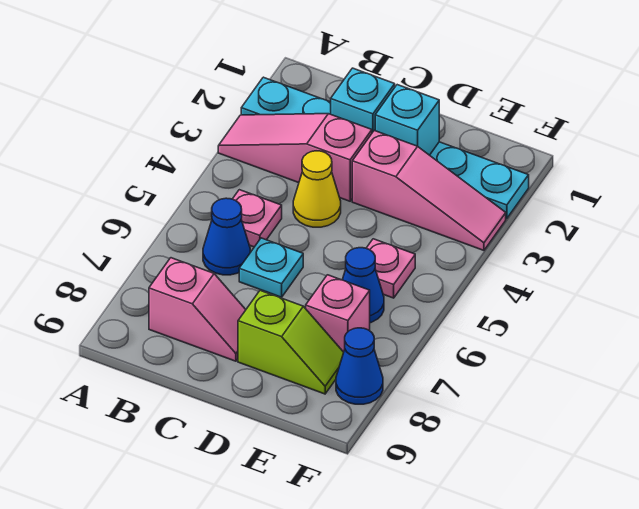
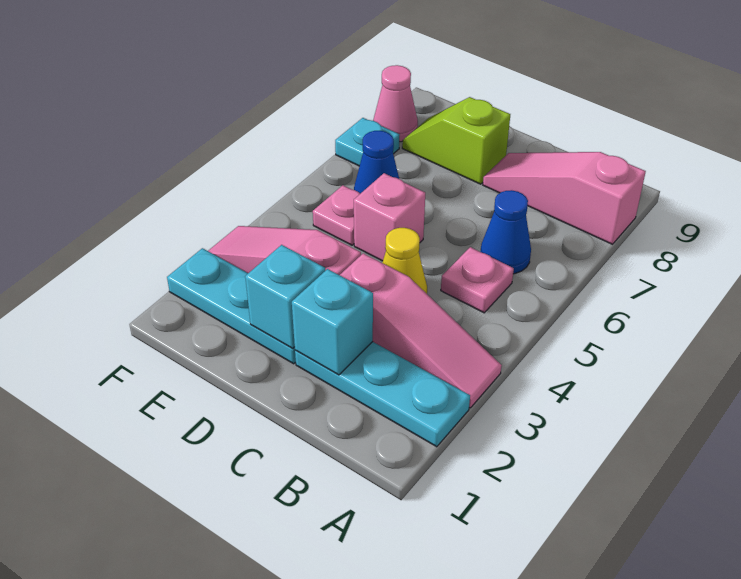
pink slope B8:C8 level 1 top B -> pink slope A8:C8 level 1 top A
cyan plate C6 level 1 -> cyan plate F7 level 1
pink brick E7 level 1 -> pink brick D5 level 1
blue cone F8 level 1 -> pink cone F8 level 1

